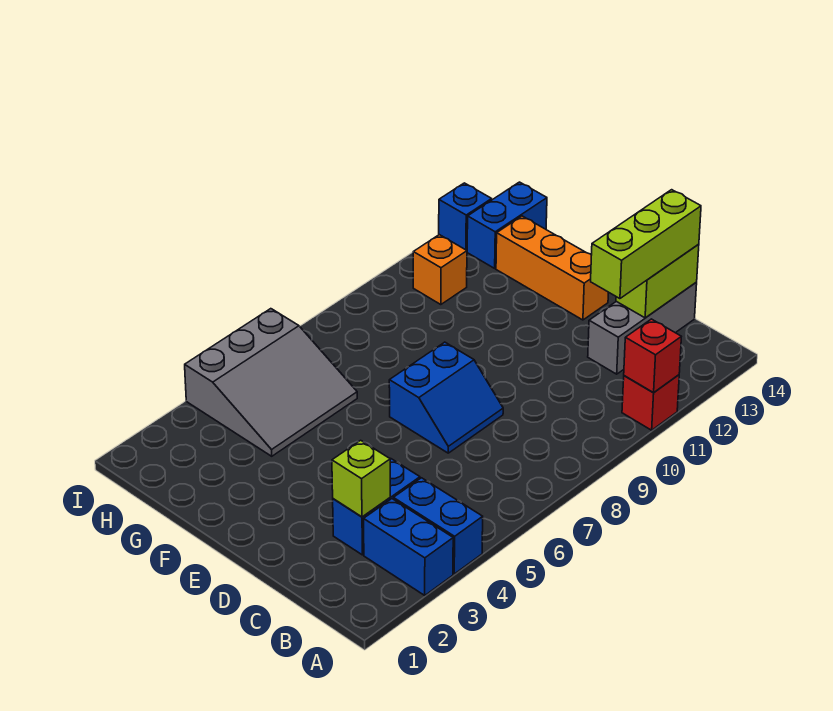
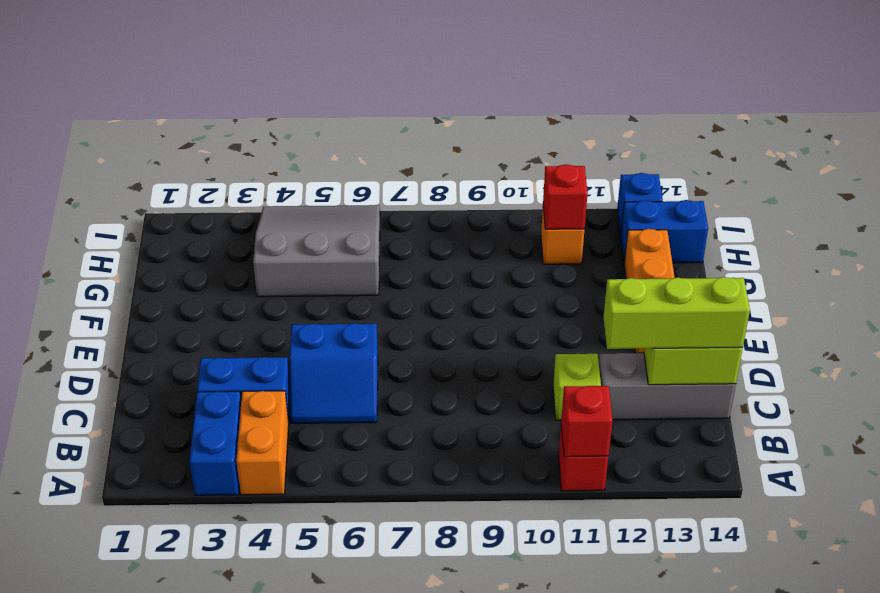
blue brick A4:B4 level 1 -> orange brick A4:B4 level 1
lime brick C3 level 2 -> lime brick C11 level 1
blue slope D7:E8 level 1 top E -> blue slope C5:D6 level 1 top D
grey slope G4:I6 level 1 top I -> grey slope G4:I6 level 1 top G
none -> red brick H11 level 2

